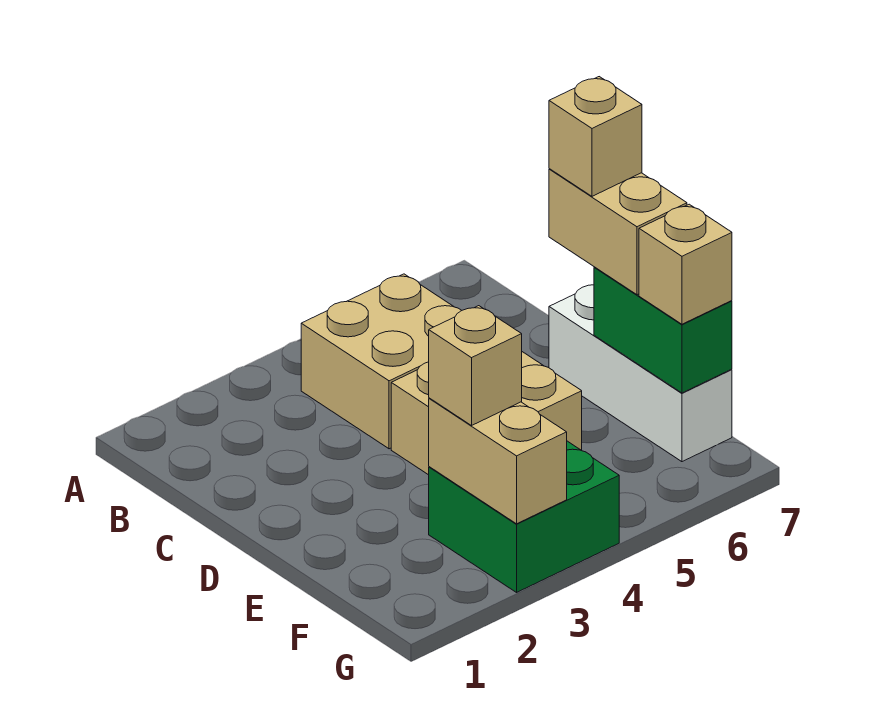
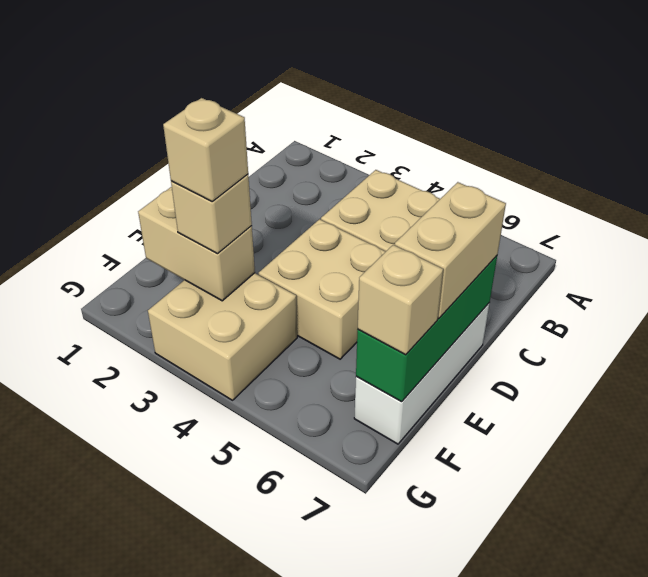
tan brick D7 level 4 -> tan brick F3 level 4
green brick E7:F7 level 2 -> green brick D7:F7 level 2
green brick F3:G4 level 1 -> tan brick F3:G4 level 1
tan brick F3:G3 level 2 -> tan brick F2:F3 level 2

